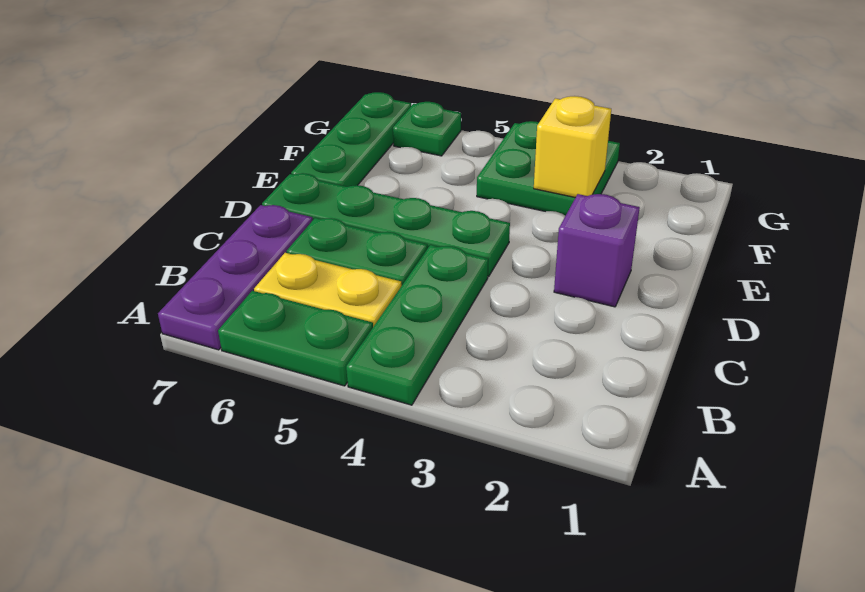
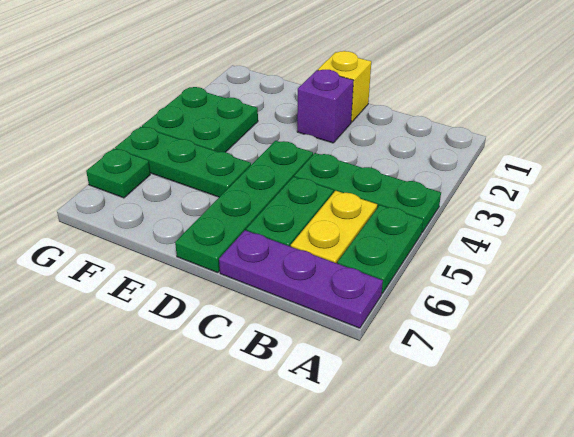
green plate E7:G7 level 1 -> green plate E5:G5 level 1
yellow brick F3 level 2 -> yellow brick D1 level 1

